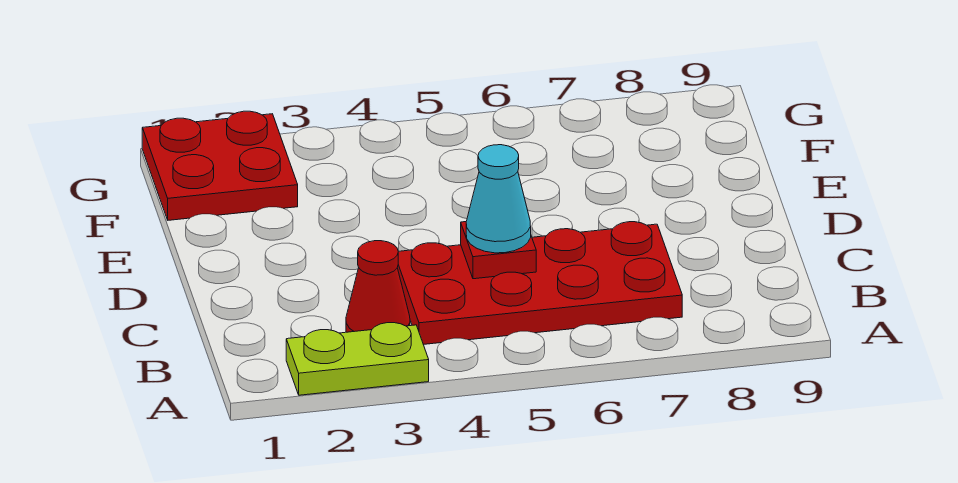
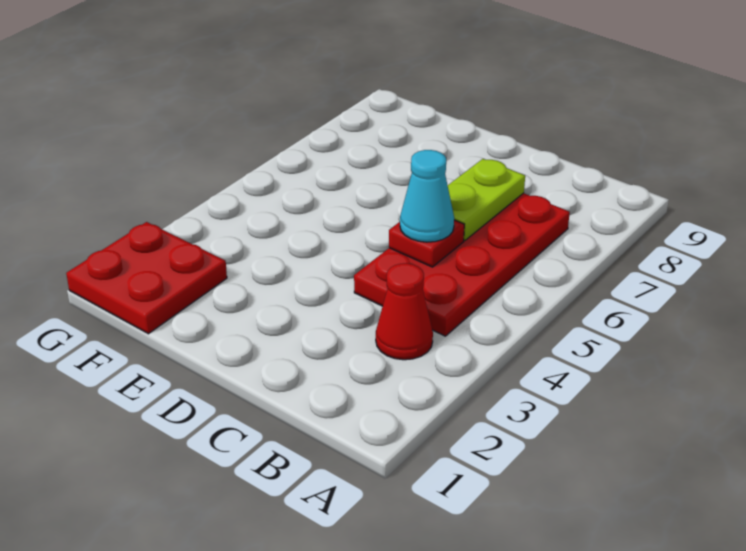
lime plate A2:A3 level 1 -> lime plate C6:C7 level 2

